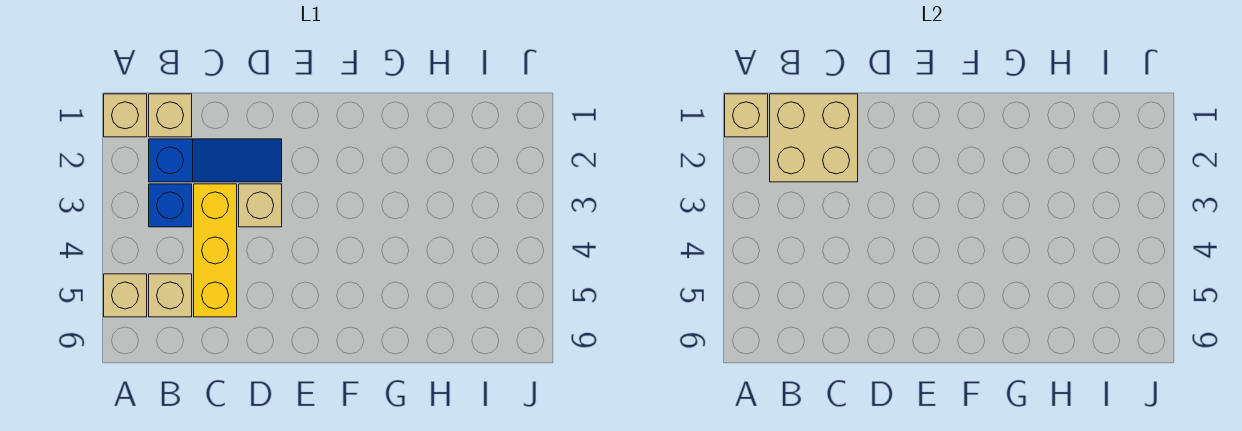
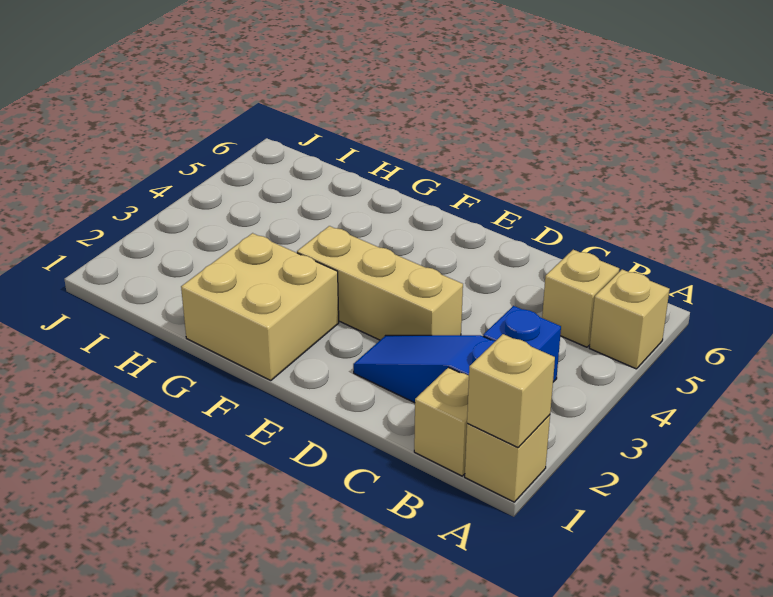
tan brick B1:C2 level 2 -> tan brick F1:G2 level 1
yellow brick C3:C5 level 1 -> none
tan brick D3 level 1 -> tan brick D3:F3 level 1

